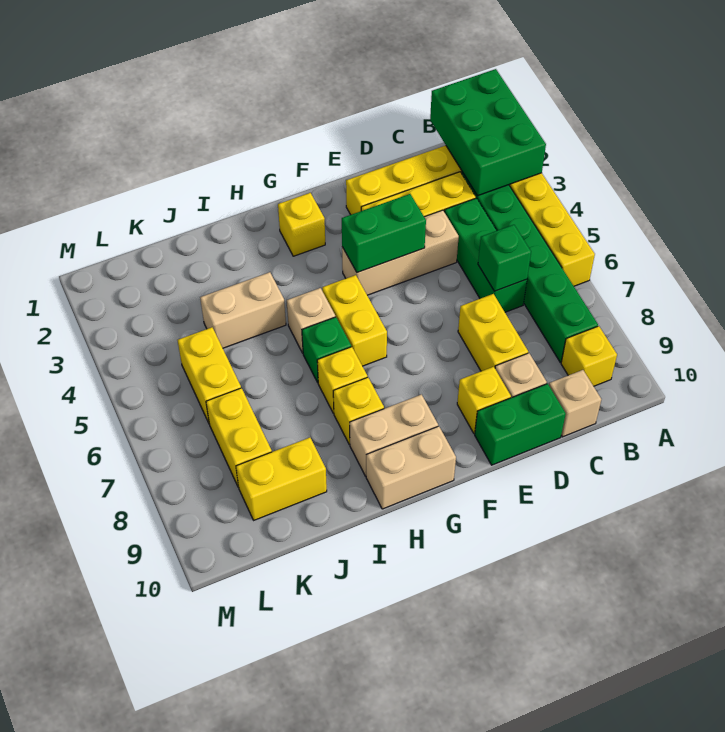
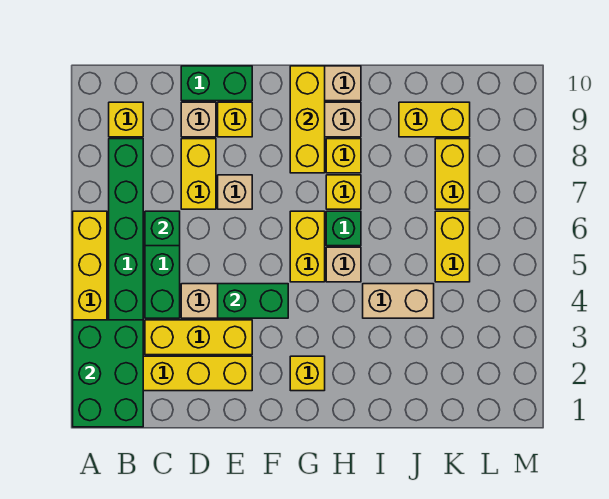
tan brick C10 level 1 -> tan brick E7 level 1
none -> yellow brick G8:G10 level 2

